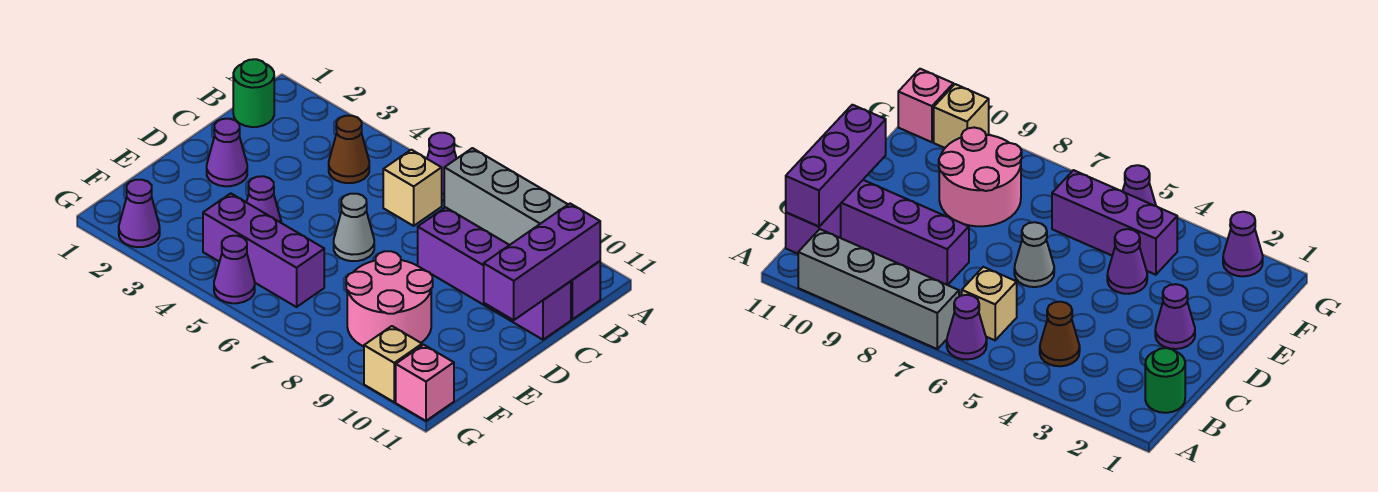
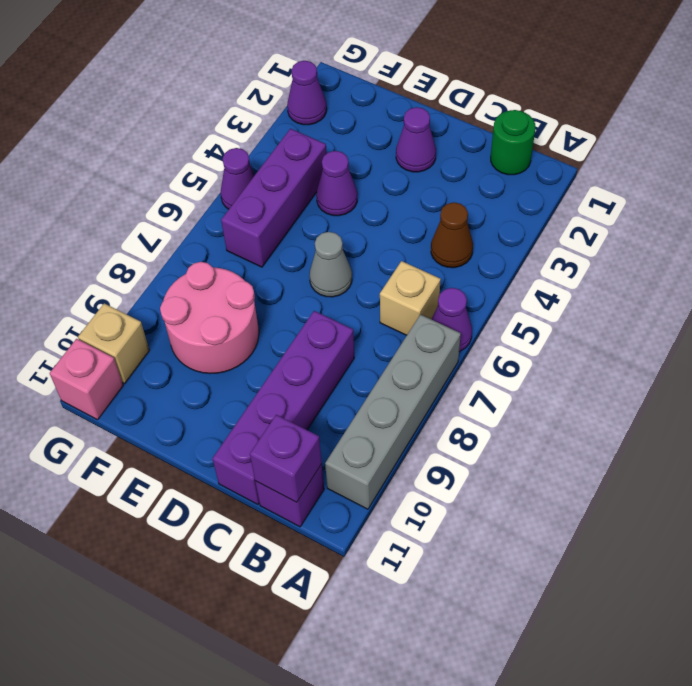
purple brick B11:D11 level 2 -> purple brick B11 level 2

